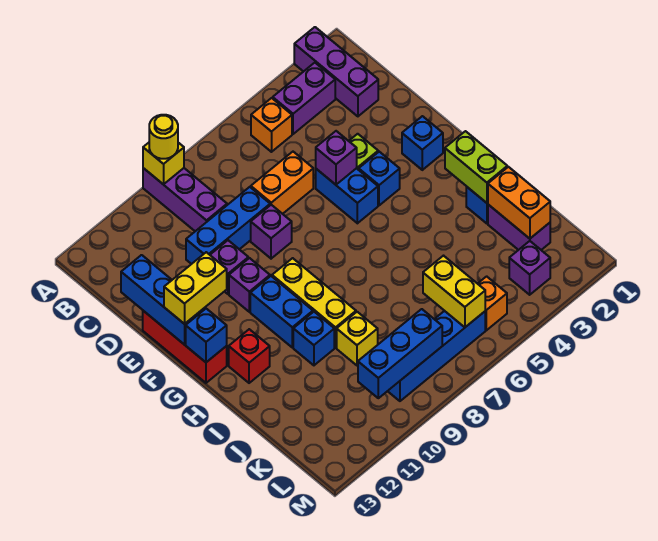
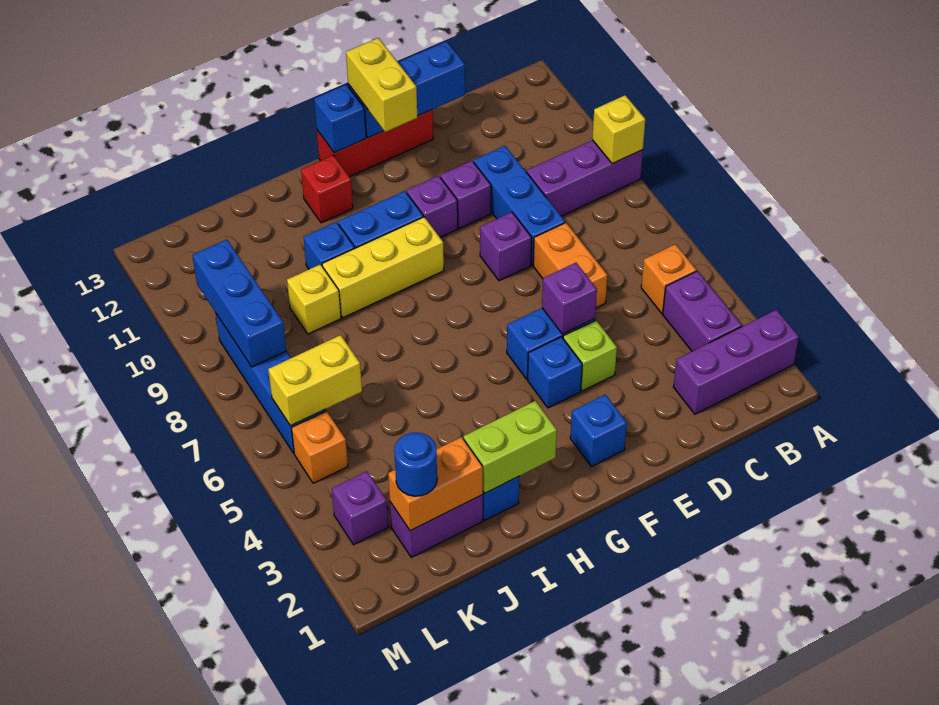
yellow round brick A9 level 3 -> none
none -> blue round brick K2 level 3

